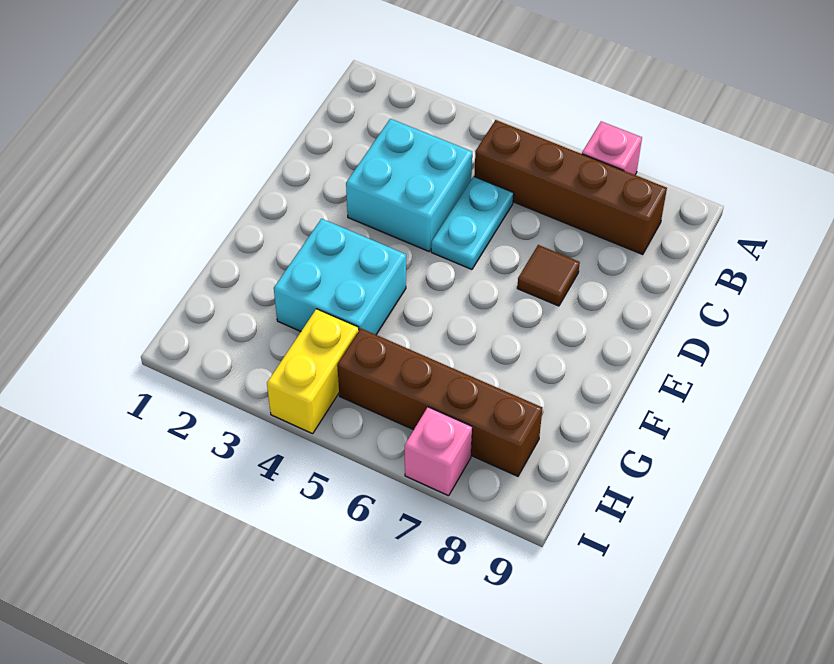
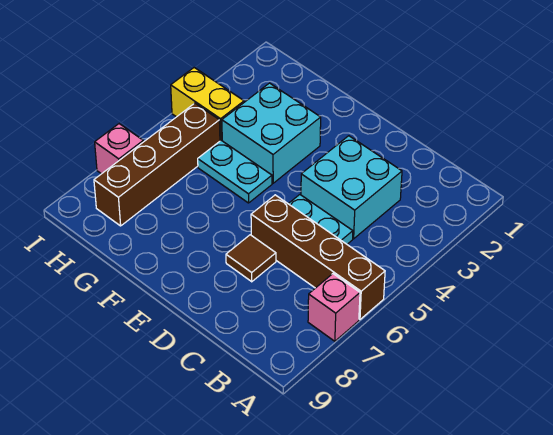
brown brick B5:B8 level 1 -> brown brick A6:D6 level 1
none -> cyan plate F5:G5 level 1

